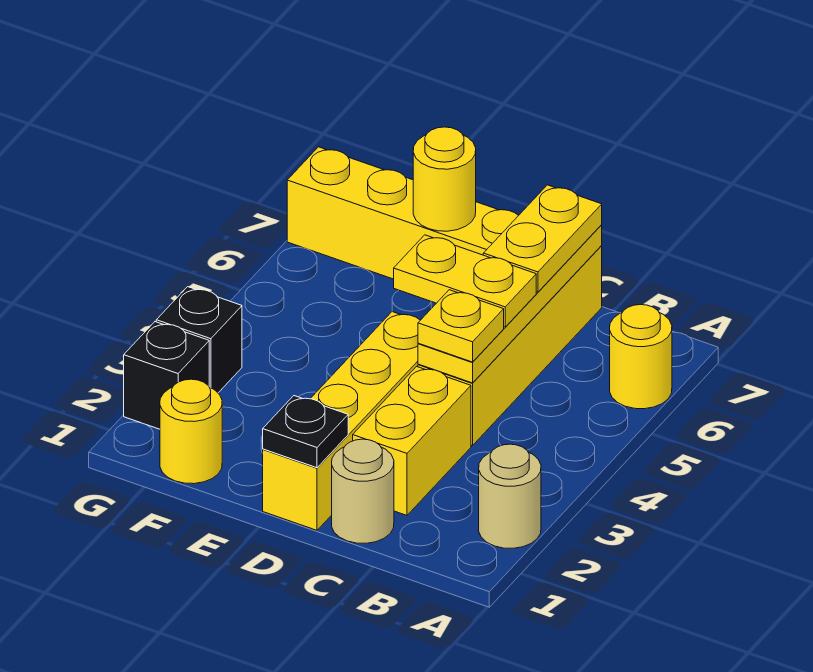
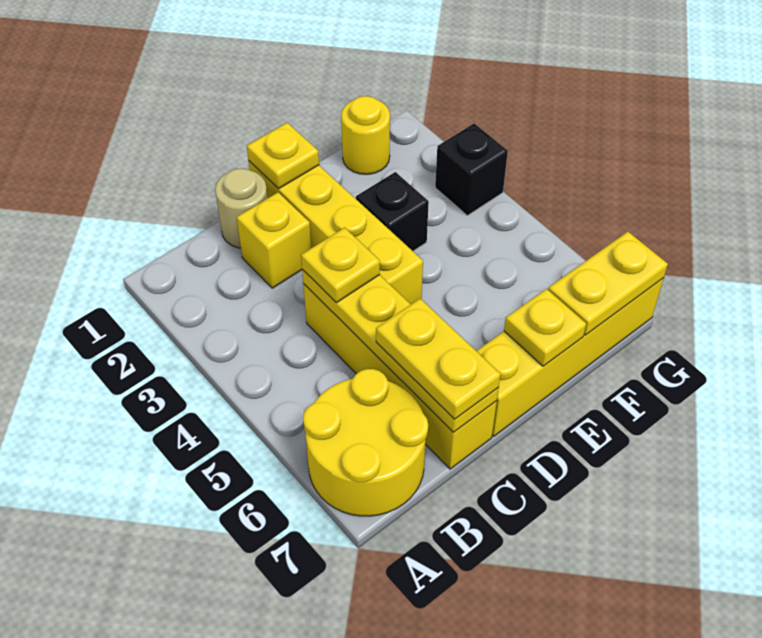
tan round brick A2 level 1 -> none
yellow round brick A6 level 1 -> yellow round brick A6:B7 level 1
yellow brick C2:C3 level 1 -> yellow brick C2 level 1
yellow plate C5:D5 level 3 -> yellow plate F7:G7 level 2
black plate D1 level 2 -> yellow plate D1 level 2
yellow round brick E7 level 2 -> yellow plate E7 level 2
black brick G2 level 1 -> black brick E3 level 1

